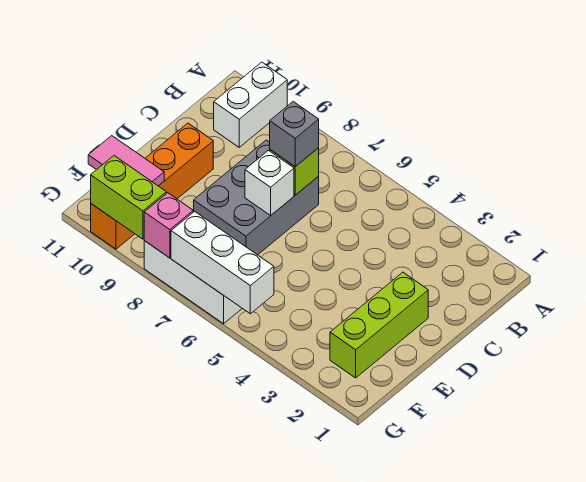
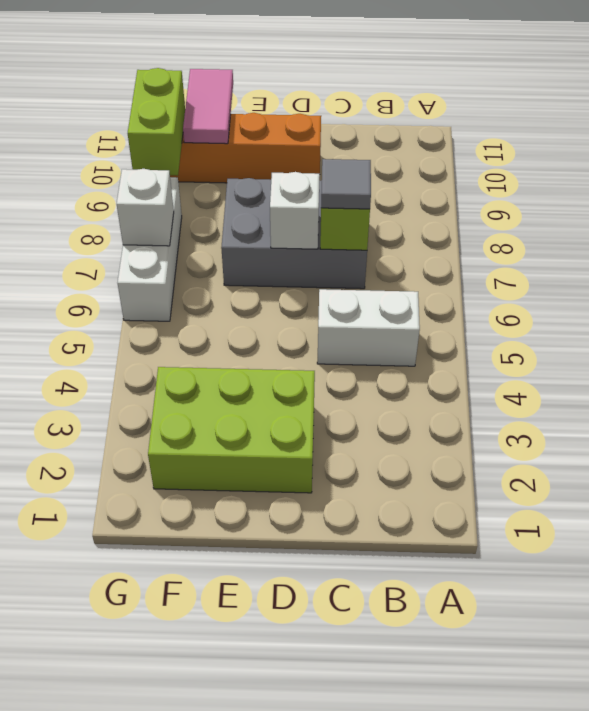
white brick A10:B10 level 1 -> white brick B5:C5 level 1
grey brick C7 level 3 -> grey tile C7 level 3
lime brick D2:F2 level 1 -> lime brick D2:F3 level 1
white brick G5:G7 level 2 -> white brick G7 level 2
pink brick G8 level 2 -> none

